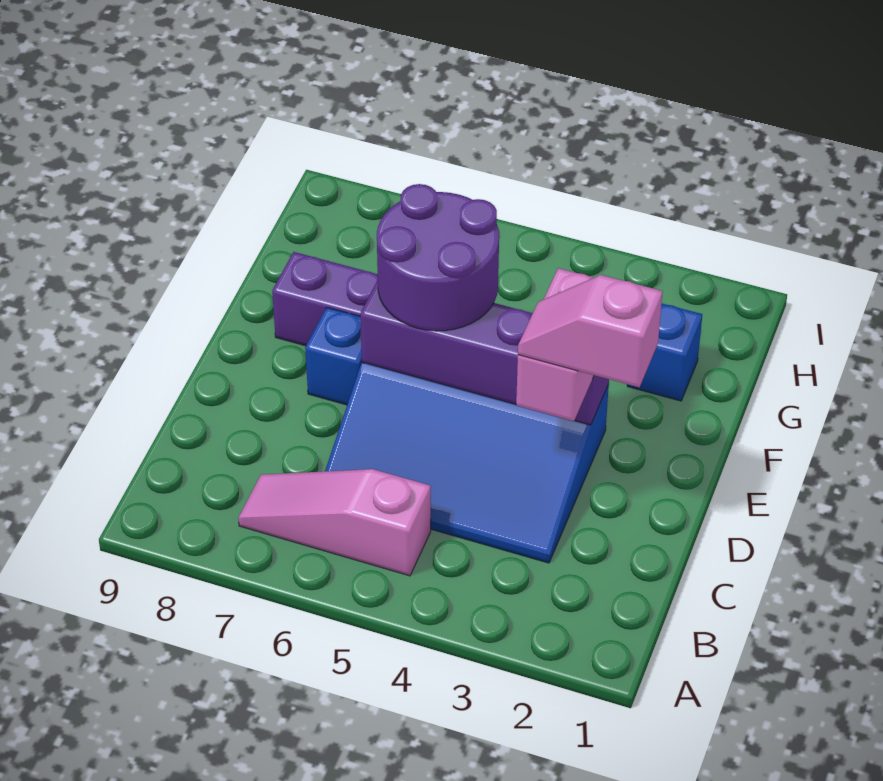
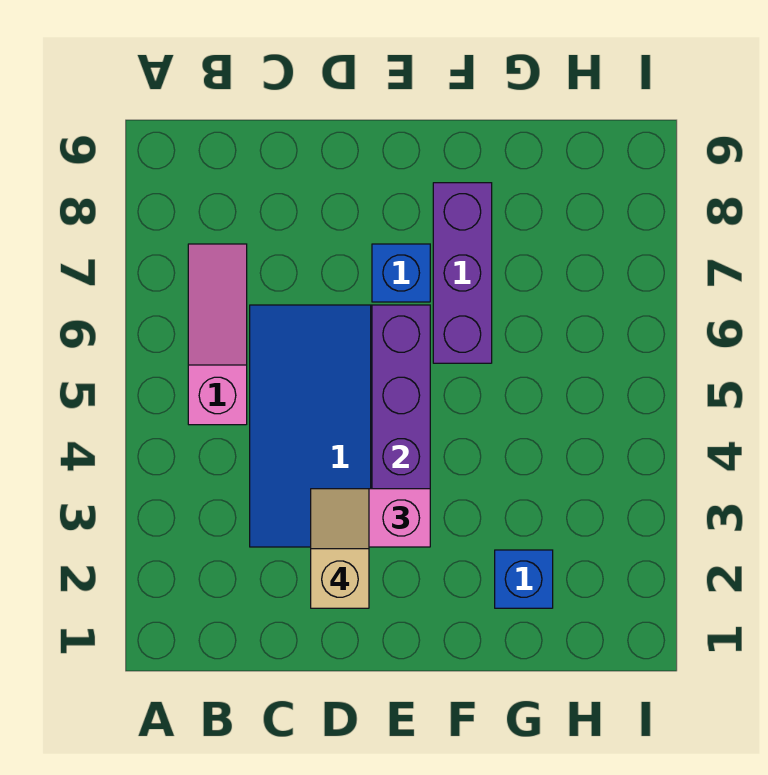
pink slope D2:D3 level 4 top 2 -> tan slope D2:D3 level 4 top 2
purple round brick E5:F6 level 3 -> none

